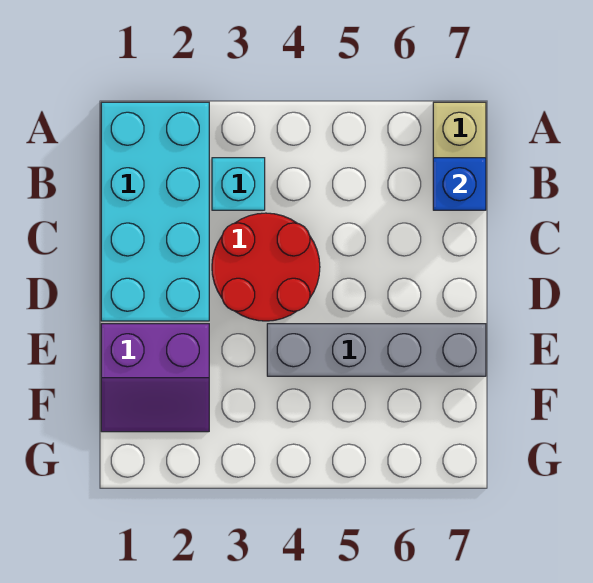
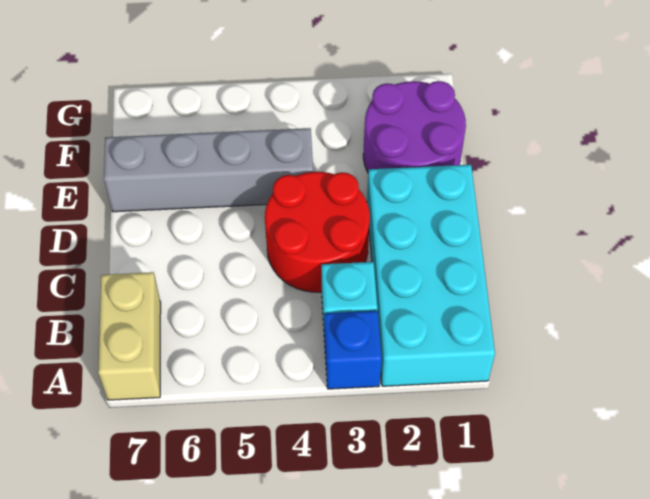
blue brick B7 level 2 -> blue brick A3 level 1
purple slope E1:F2 level 1 top E -> purple round brick E1:F2 level 1

